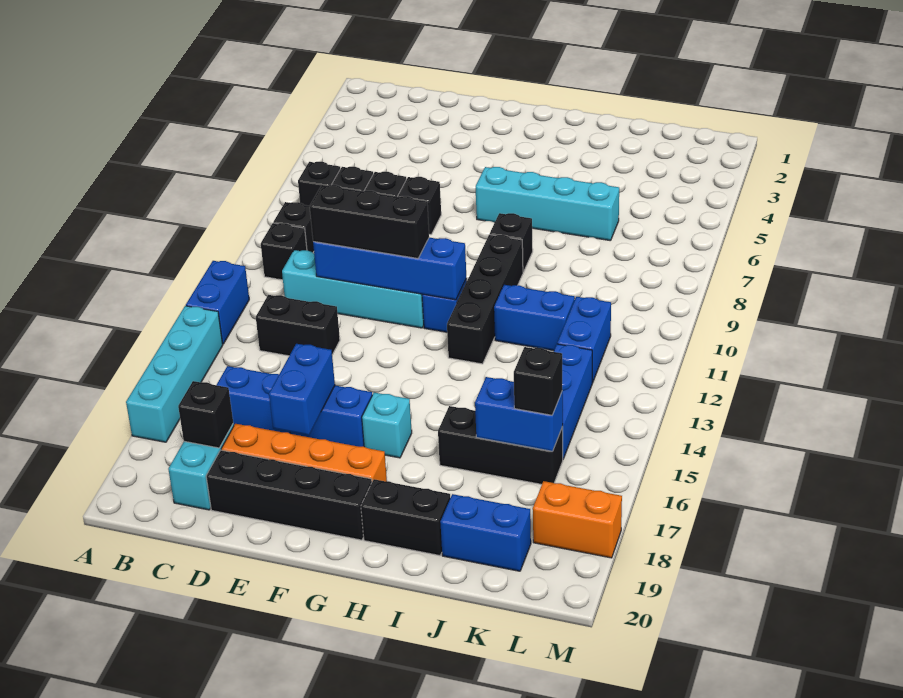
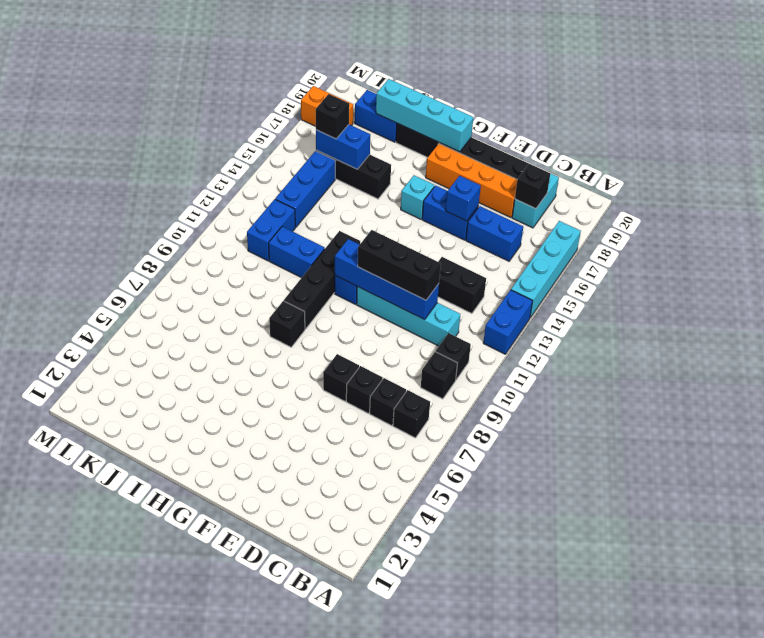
blue brick E16:E17 level 2 -> blue brick E16 level 2
cyan brick G6:J6 level 1 -> cyan brick G19:J19 level 2

